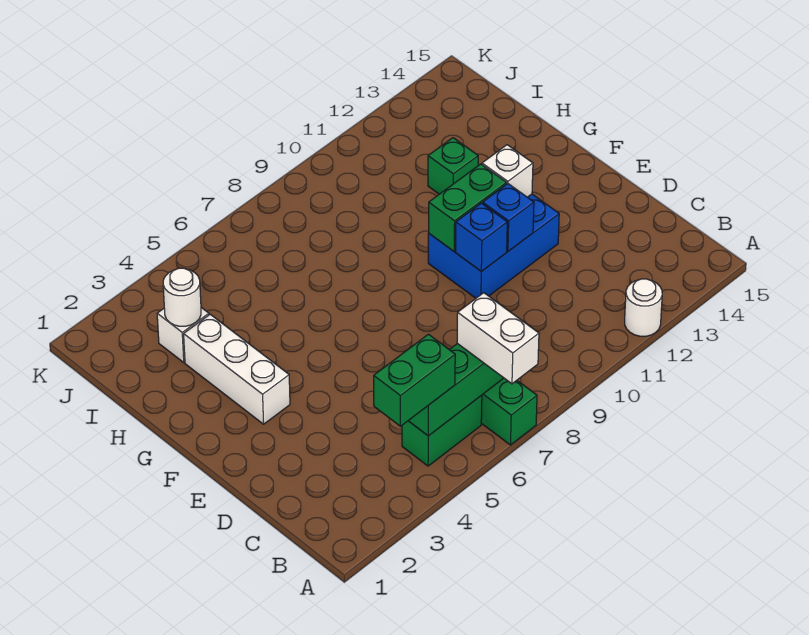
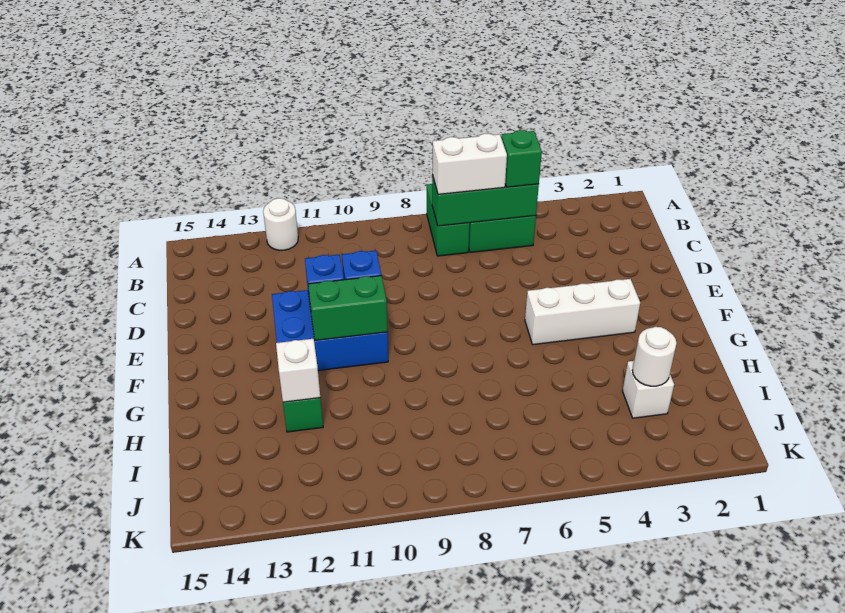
white brick A7:B7 level 3 -> white brick B6:B7 level 3
green brick B4:B5 level 3 -> green brick B5 level 3
white brick F3:H3 level 1 -> white brick F3:F5 level 1
white brick F12 level 2 -> white brick H12 level 2

